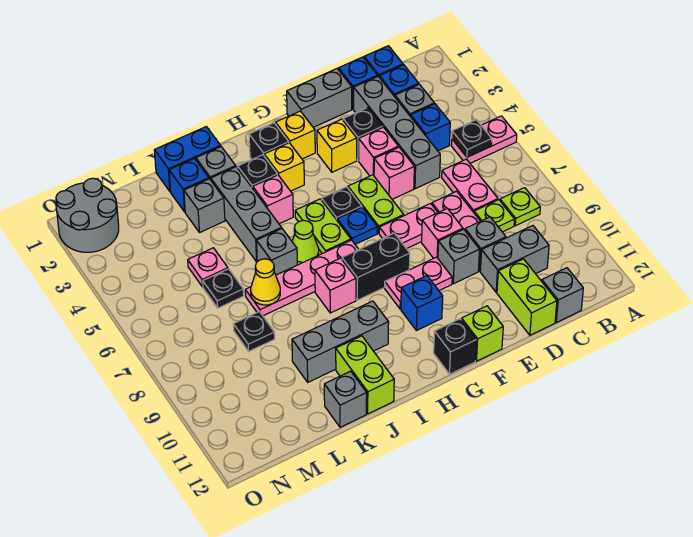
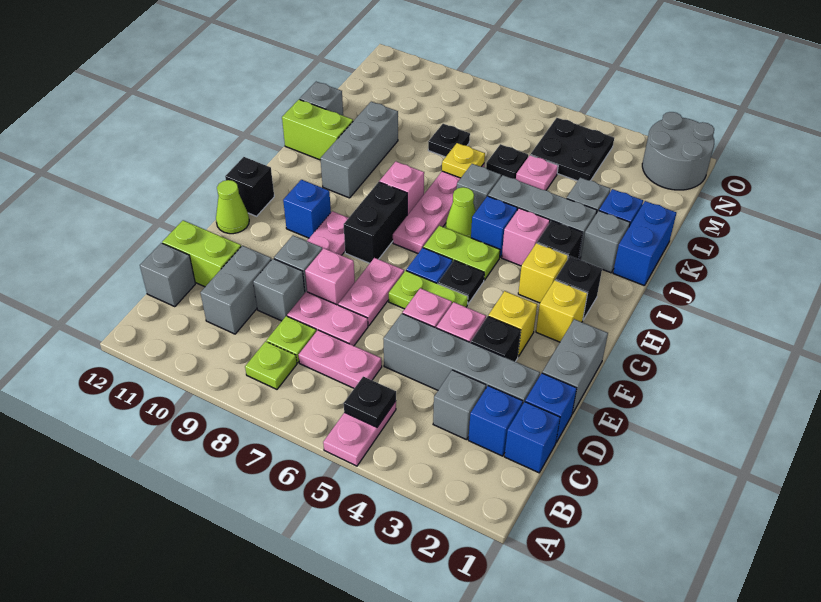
blue brick C4 level 1 -> blue brick I5 level 1
lime brick F12 level 1 -> lime cone F12 level 1
yellow cone K7 level 2 -> yellow plate K7 level 2
none -> black plate M4:N5 level 1

